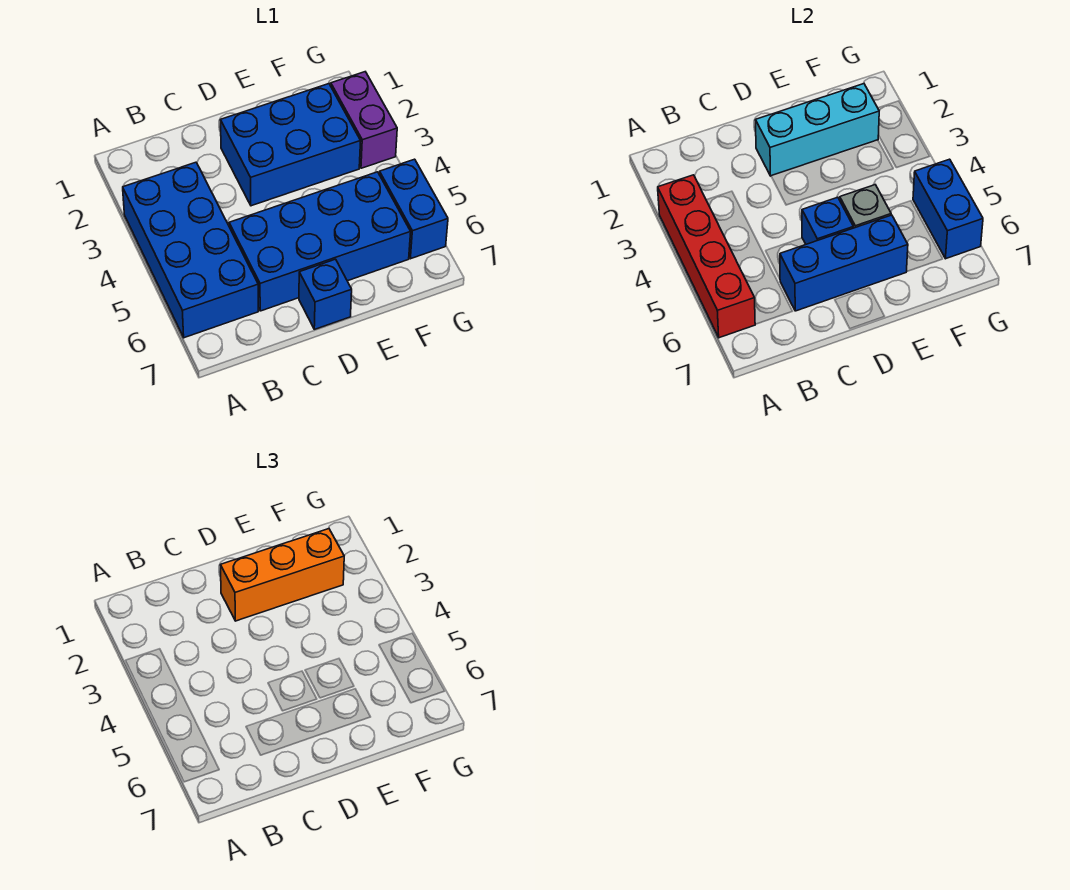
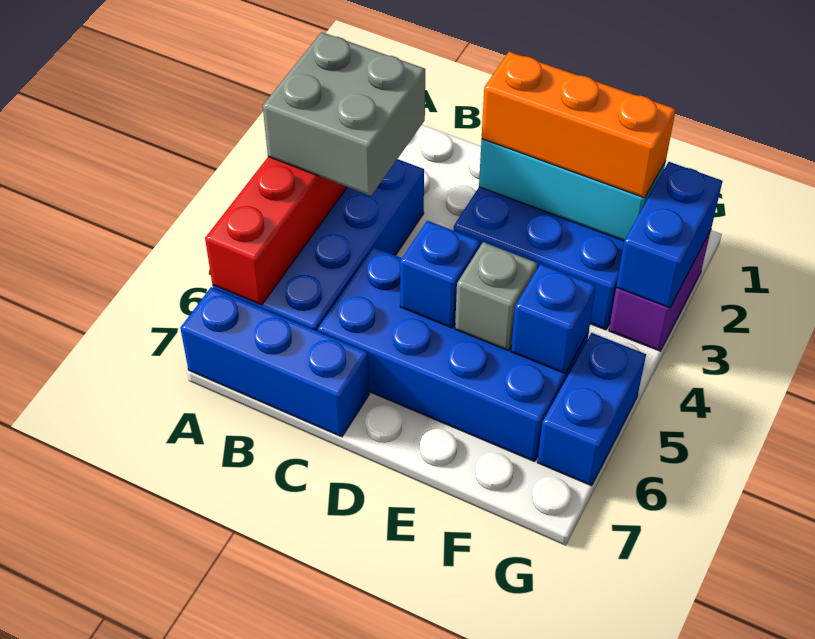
none -> grey brick A3:B4 level 3
blue brick C6:E6 level 2 -> blue brick A7:C7 level 1
blue brick D7 level 1 -> blue brick F5 level 2
blue brick G5:G6 level 2 -> blue brick G2:G3 level 2

